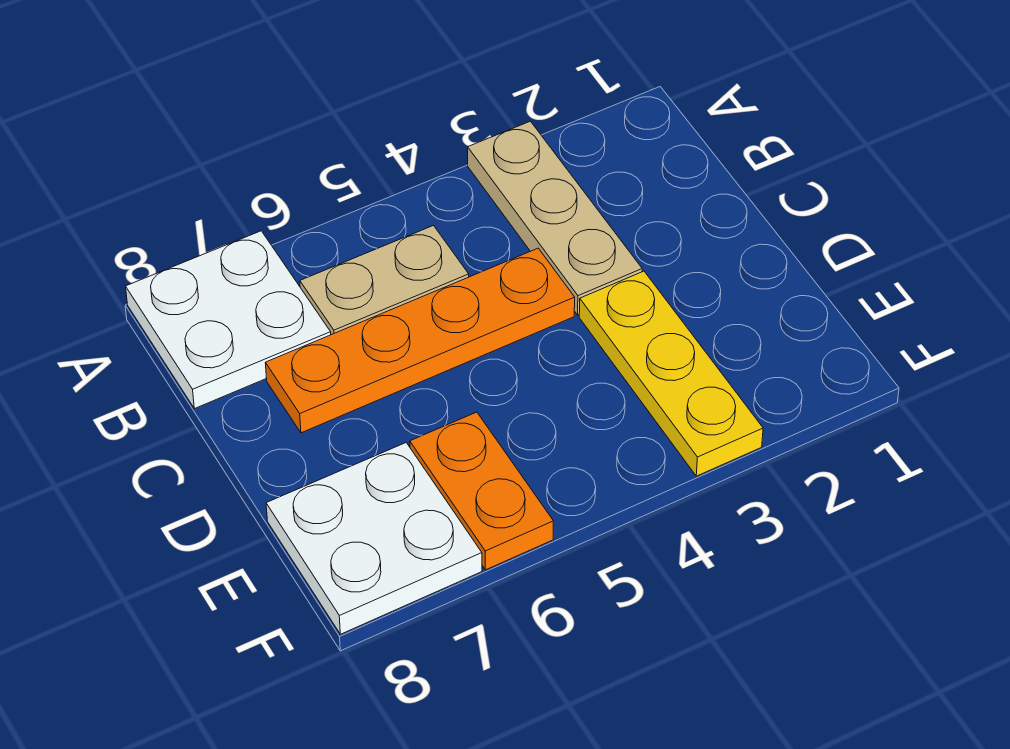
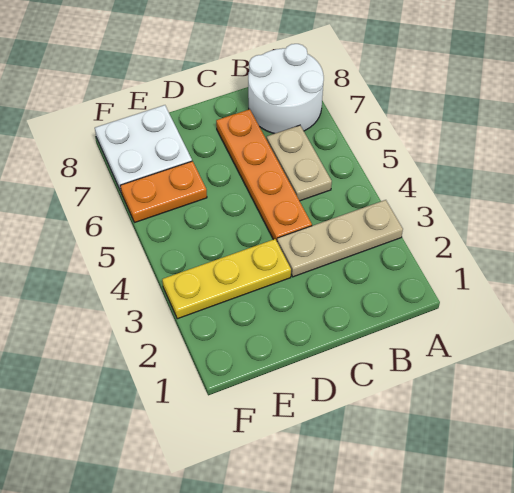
white plate A7:B8 level 1 -> white round brick A7:B8 level 1

